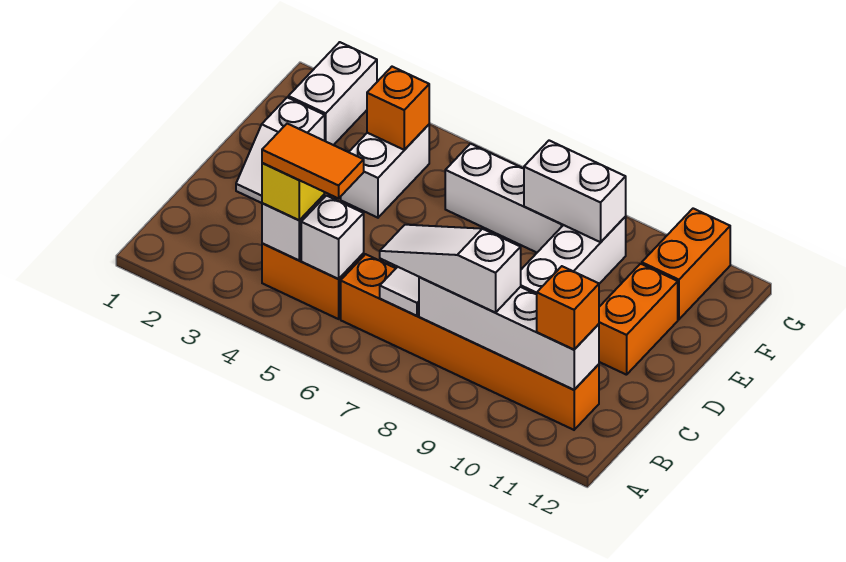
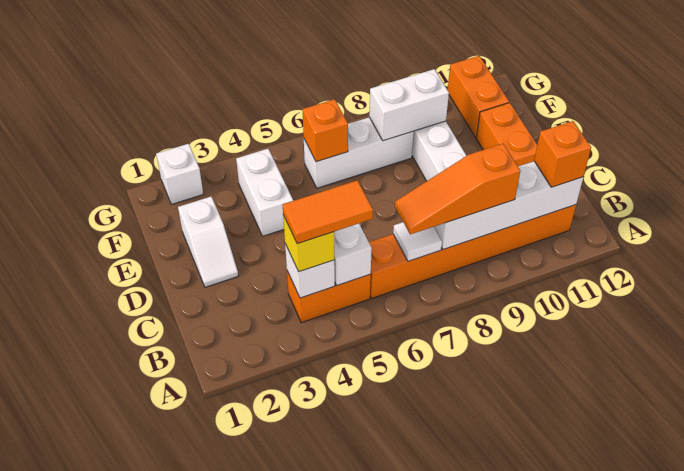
white slope B7:B9 level 3 top 9 -> orange slope B7:B9 level 3 top 9
white brick F2:G2 level 1 -> white brick G2 level 1
orange brick F4 level 2 -> orange brick F6 level 2

